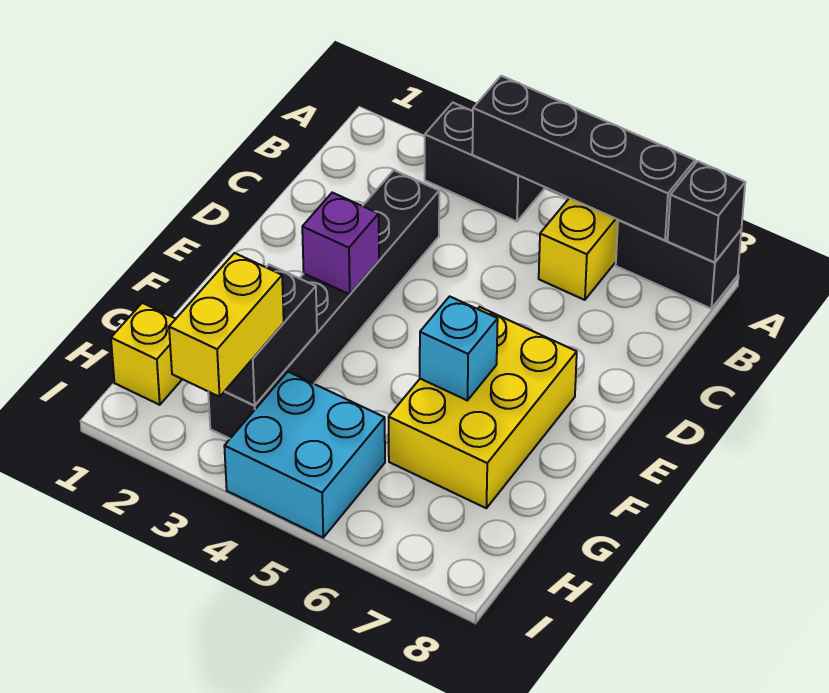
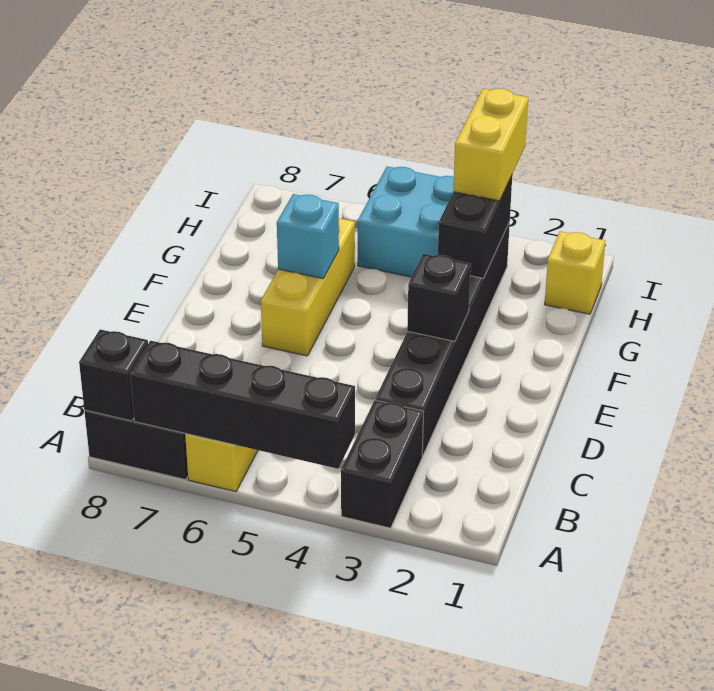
black brick A3:A4 level 1 -> black brick A3:B3 level 1
purple brick E3 level 2 -> black brick E3 level 2
yellow brick E6:G7 level 1 -> yellow brick E6:G6 level 1

